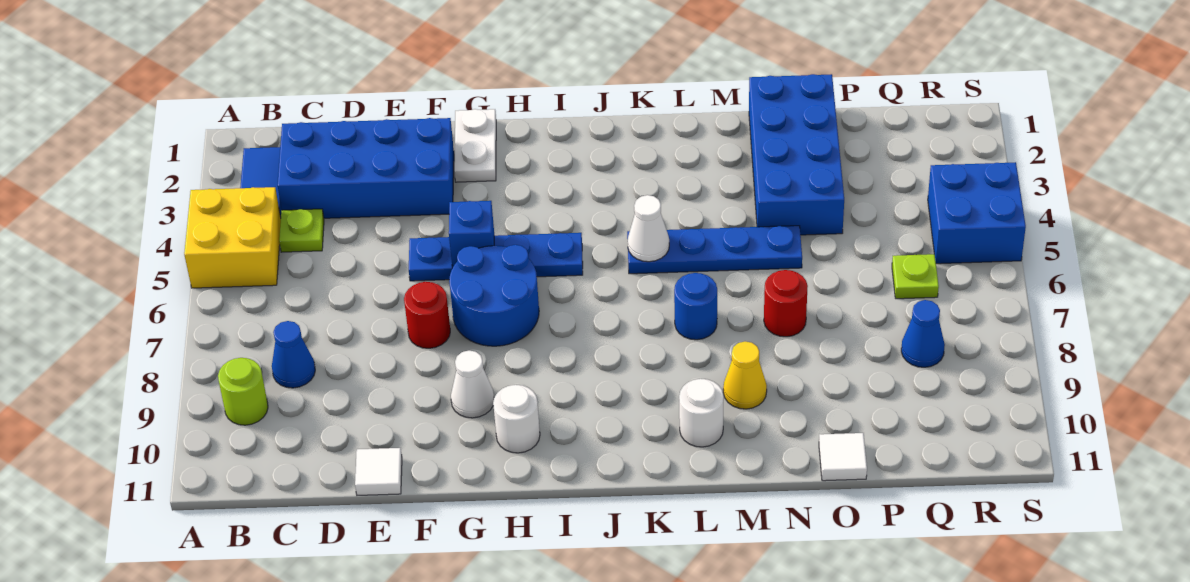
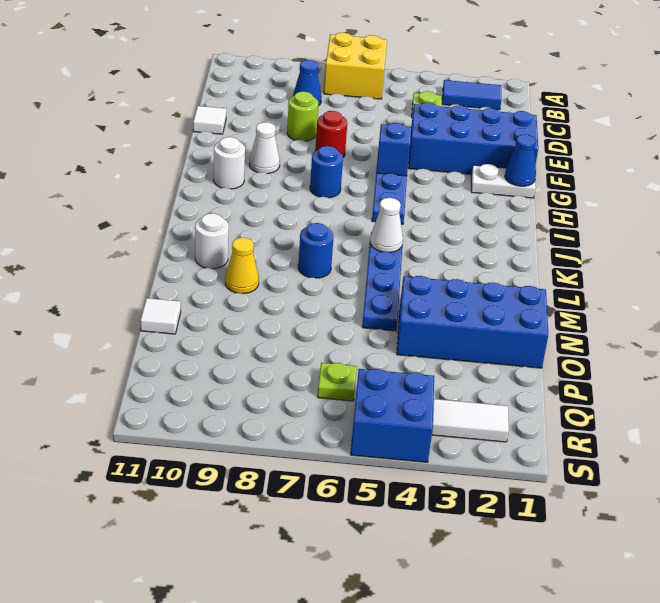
yellow brick A4:B5 level 1 -> yellow brick A6:B7 level 1
lime round brick B9 level 1 -> lime round brick E8 level 1
blue brick C2:F3 level 1 -> blue brick E1:F4 level 1
blue round brick G6:H7 level 1 -> blue round brick H7 level 1
red round brick N7 level 1 -> none
blue cone Q8 level 1 -> blue cone G1 level 2
none -> white tile R2:R3 level 1

